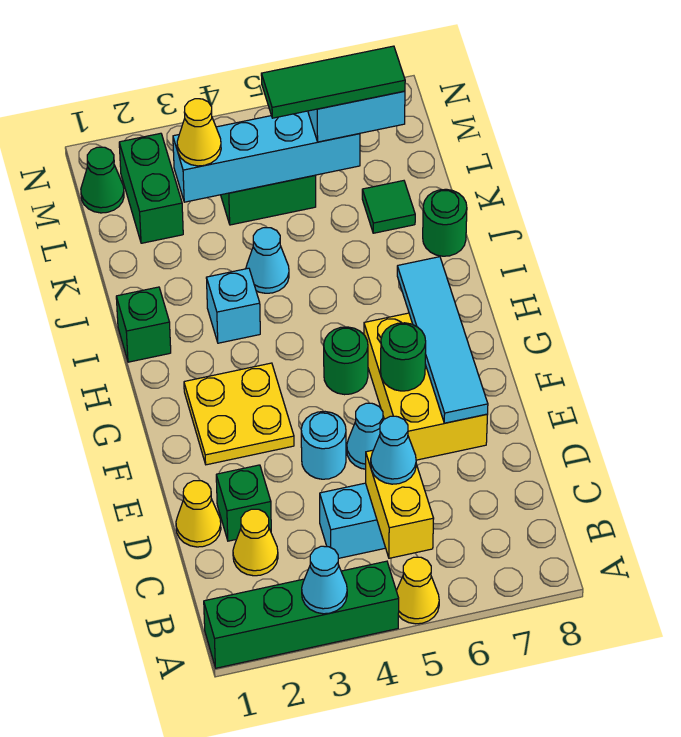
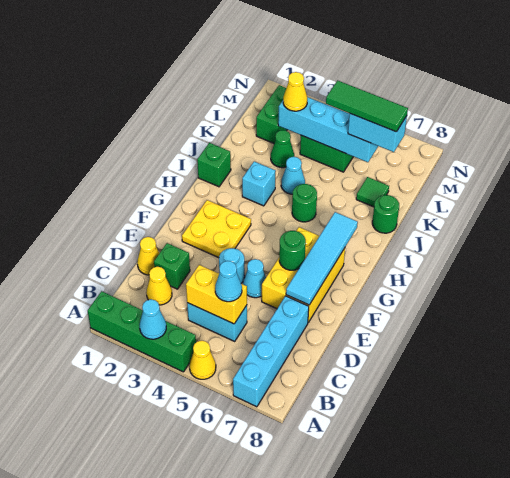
none -> cyan brick A7:D7 level 1
yellow brick B5:C5 level 2 -> yellow brick C4:C5 level 2
green round brick G5 level 1 -> green round brick I5 level 1
green cone M1 level 1 -> green cone K3 level 1

